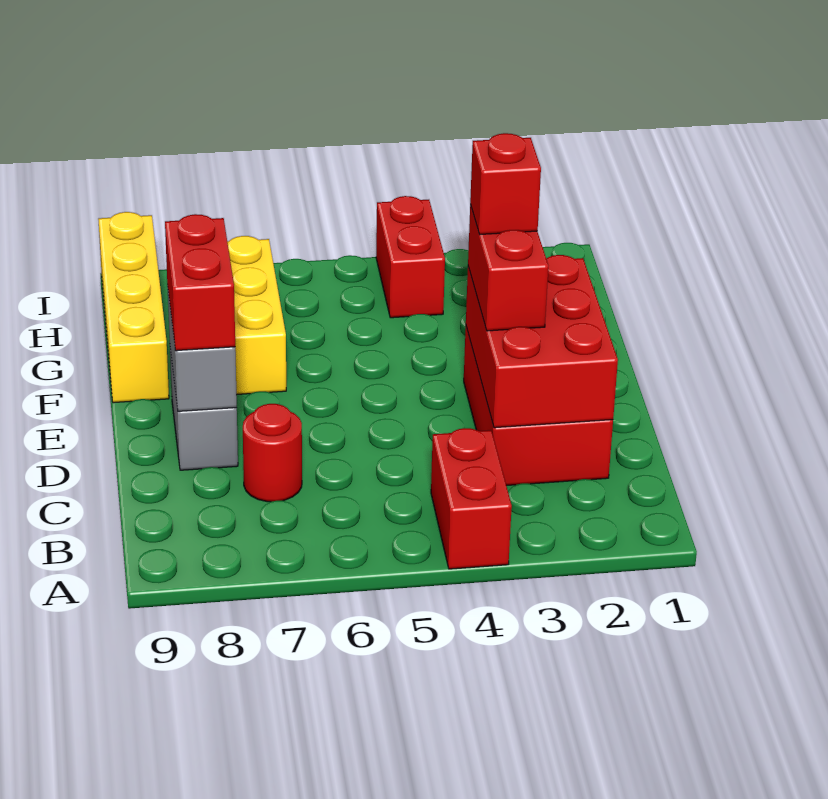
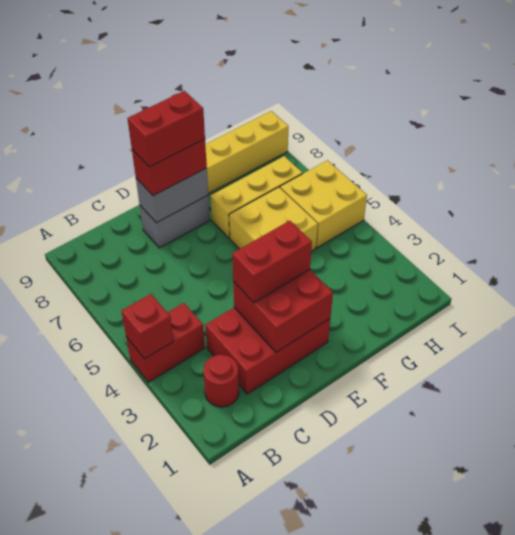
red brick C2:E3 level 2 -> red brick D2:E3 level 2
red round brick C7 level 1 -> red round brick B2 level 1
red brick E3 level 4 -> red brick A4 level 2
none -> yellow brick F5:G6 level 1
red brick H4:I4 level 1 -> red brick D8:E8 level 4
none -> yellow brick H5:I6 level 1

